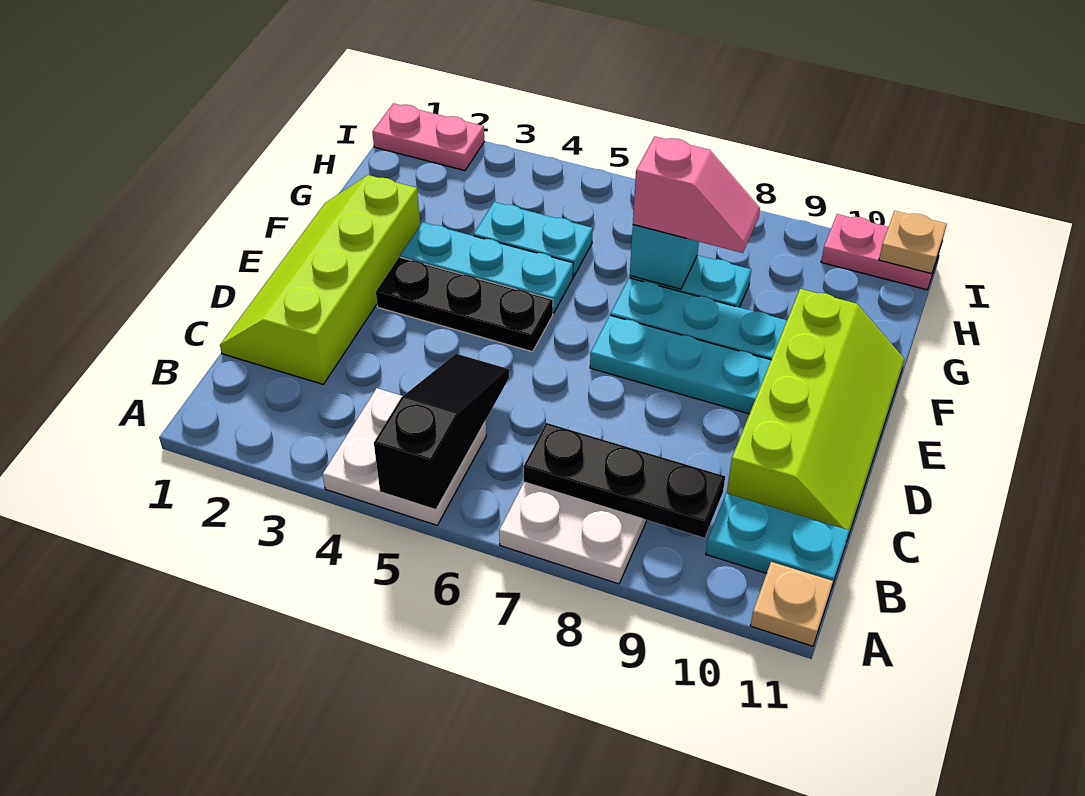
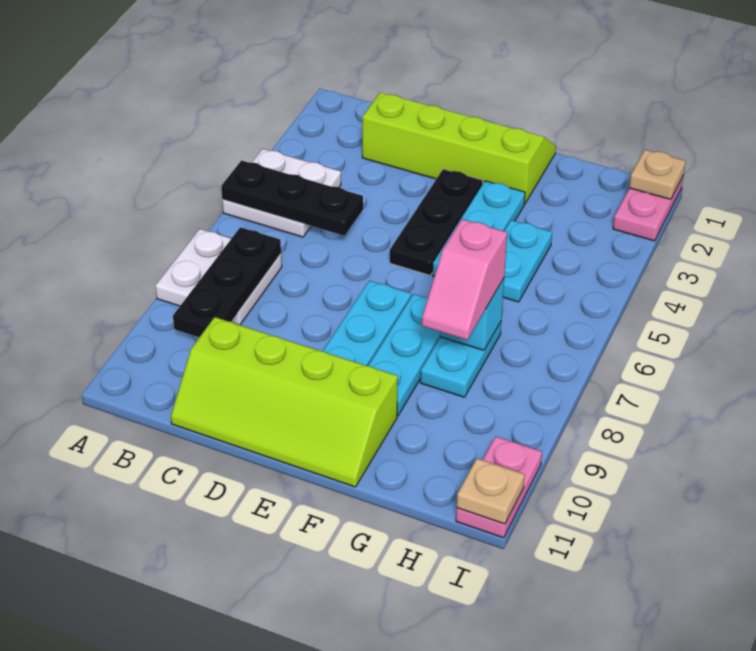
black slope A5:C5 level 2 top A -> black plate A5:C5 level 2
tan plate A11 level 1 -> tan plate I1 level 2
cyan plate B10:B11 level 1 -> none

